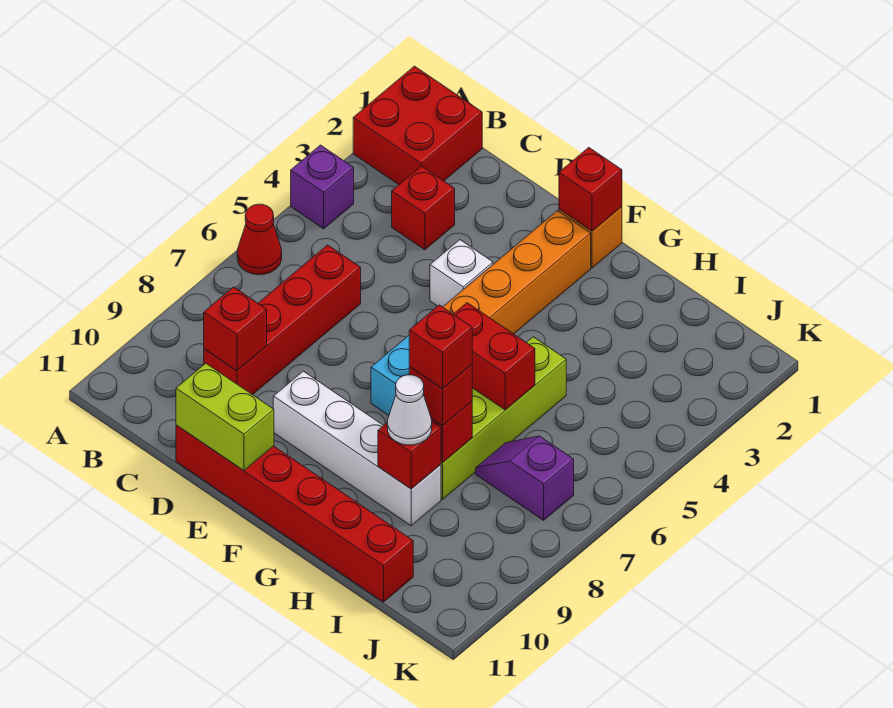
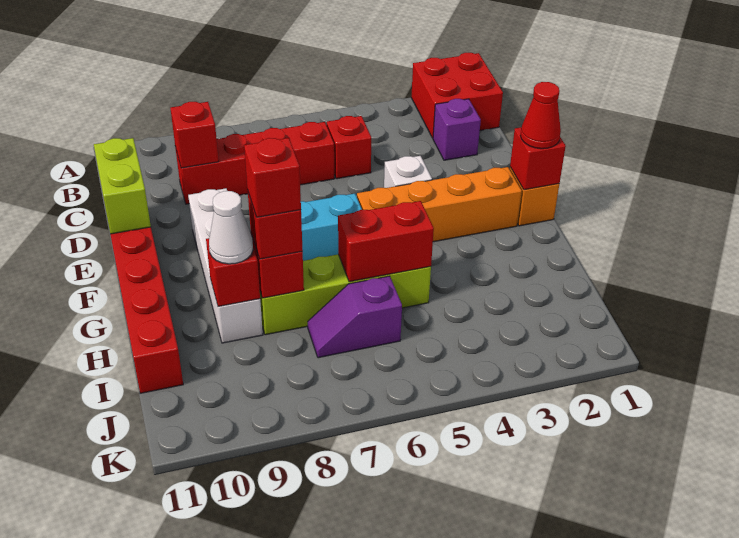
purple brick A4 level 1 -> purple brick C2 level 1
red cone A6 level 1 -> red cone F1 level 3
red brick C3 level 1 -> red brick C5 level 1
red brick G6:H6 level 2 -> red brick H5:H6 level 2
purple slope I7:J7 level 1 top J -> purple slope I6:I7 level 1 top 6

